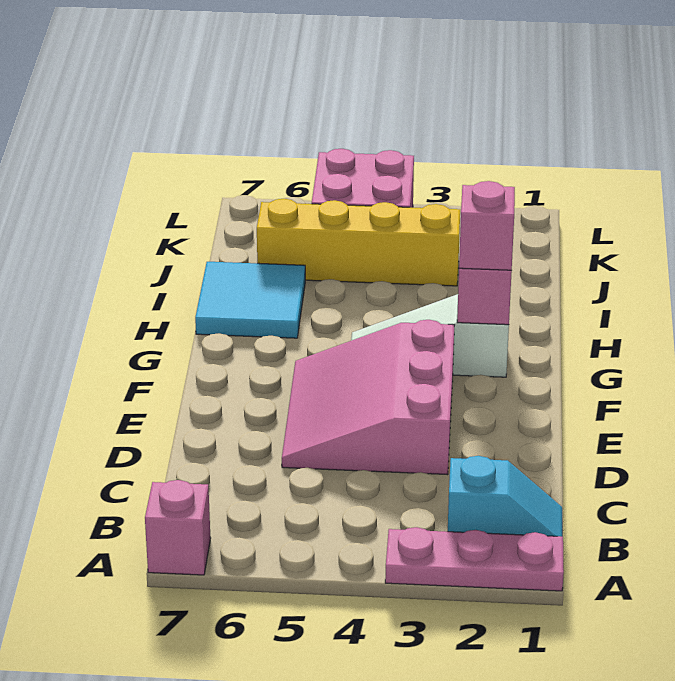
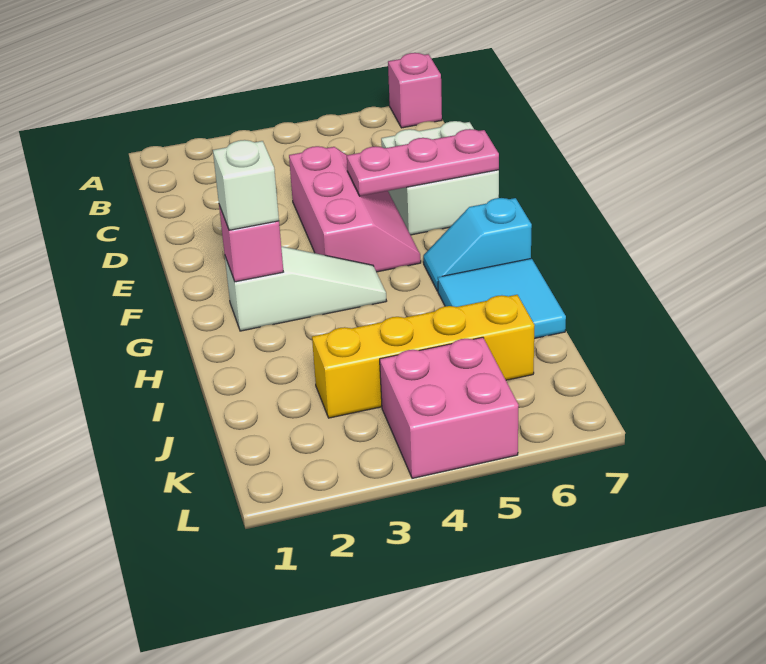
pink plate A1:A3 level 1 -> pink plate E5:E7 level 2
cyan slope B1:B2 level 1 top 2 -> cyan slope G6:G7 level 1 top 7
pink slope D3:F5 level 1 top 3 -> pink slope D4:F5 level 1 top 4
none -> white brick D6:E7 level 1
pink brick G2 level 3 -> white brick G2 level 3

